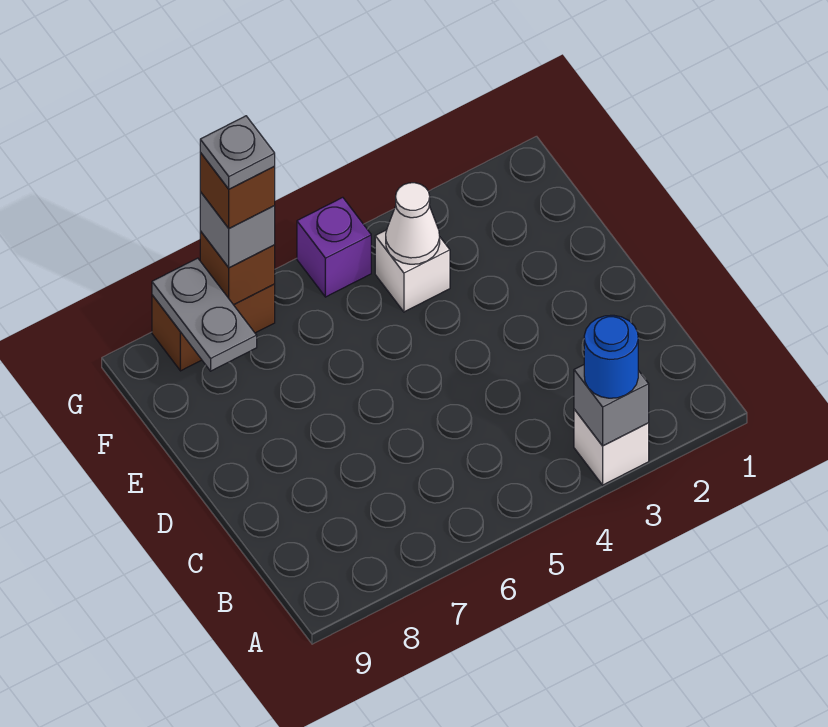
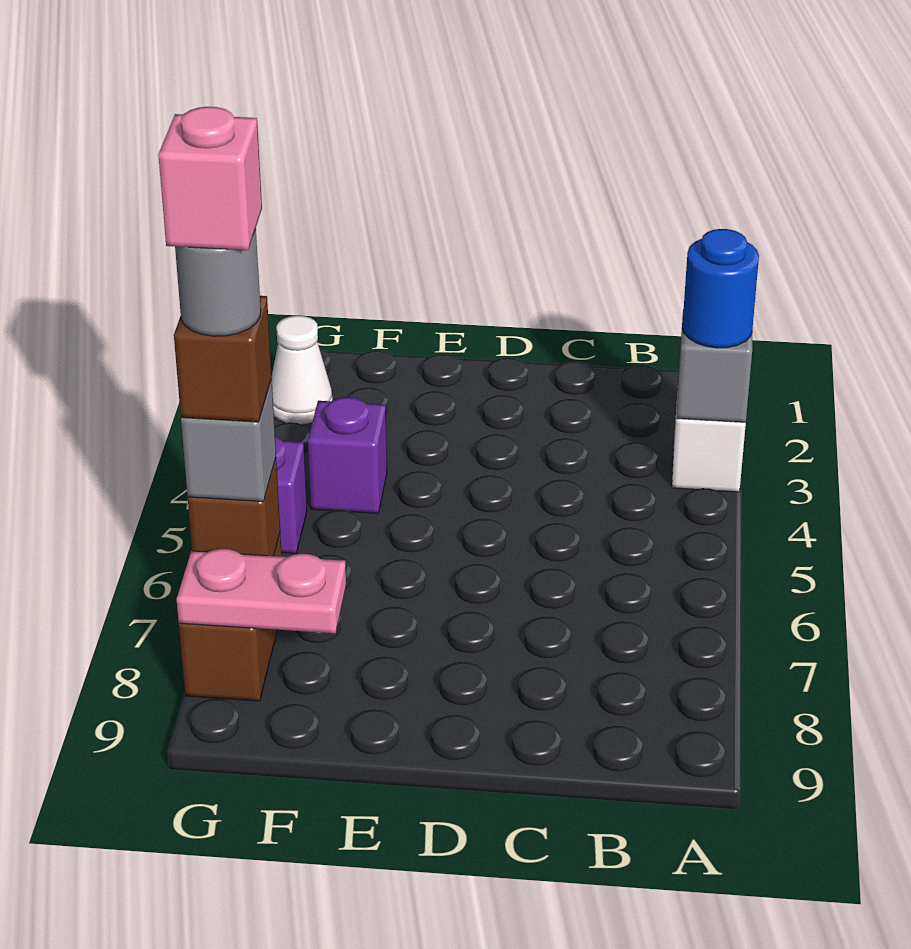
white brick F4 level 1 -> purple brick F4 level 1
white cone F4 level 2 -> white cone G2 level 1
grey plate F8:G8 level 2 -> pink plate F8:G8 level 2
grey plate G7 level 5 -> grey round brick G7 level 5
none -> pink brick G7 level 6

